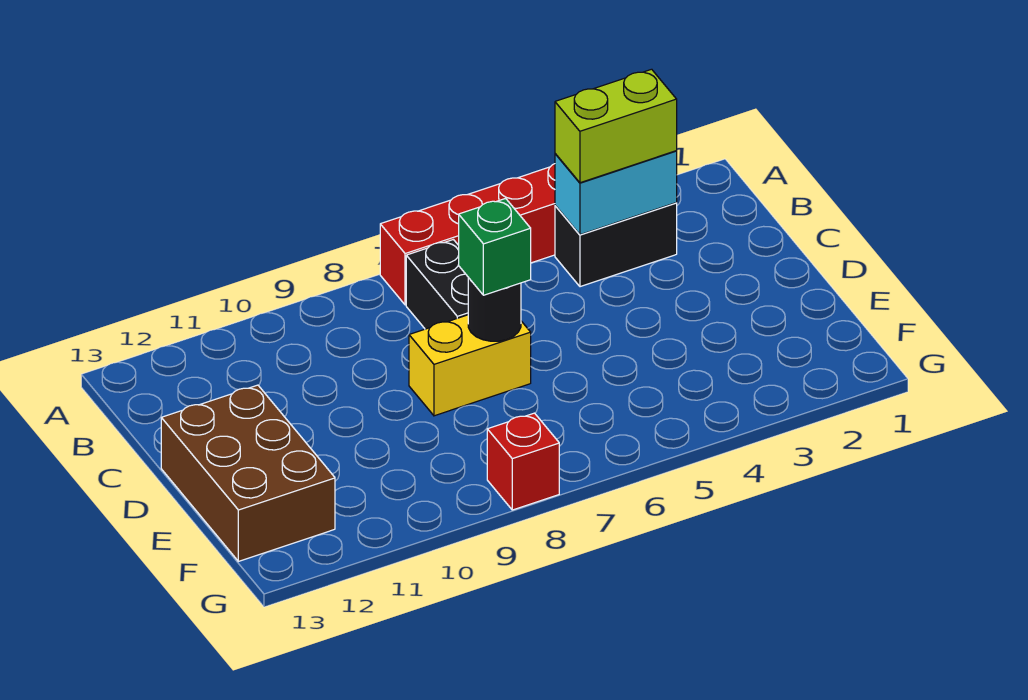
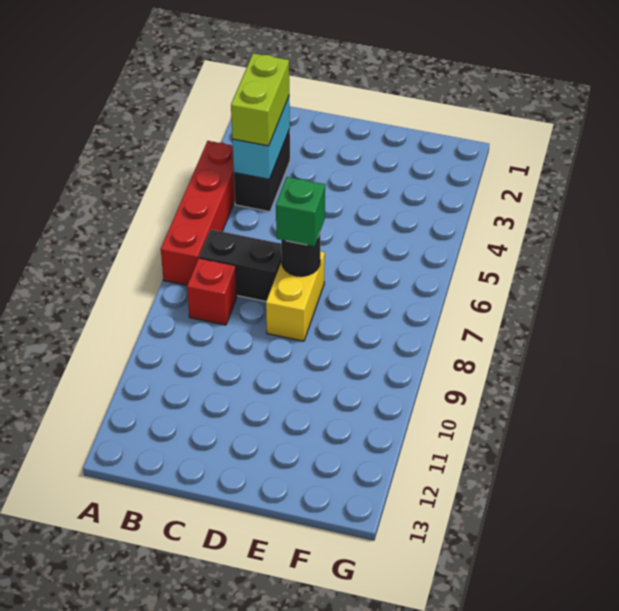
brown brick D12:F13 level 1 -> none
red brick G8 level 1 -> red brick B8 level 1

